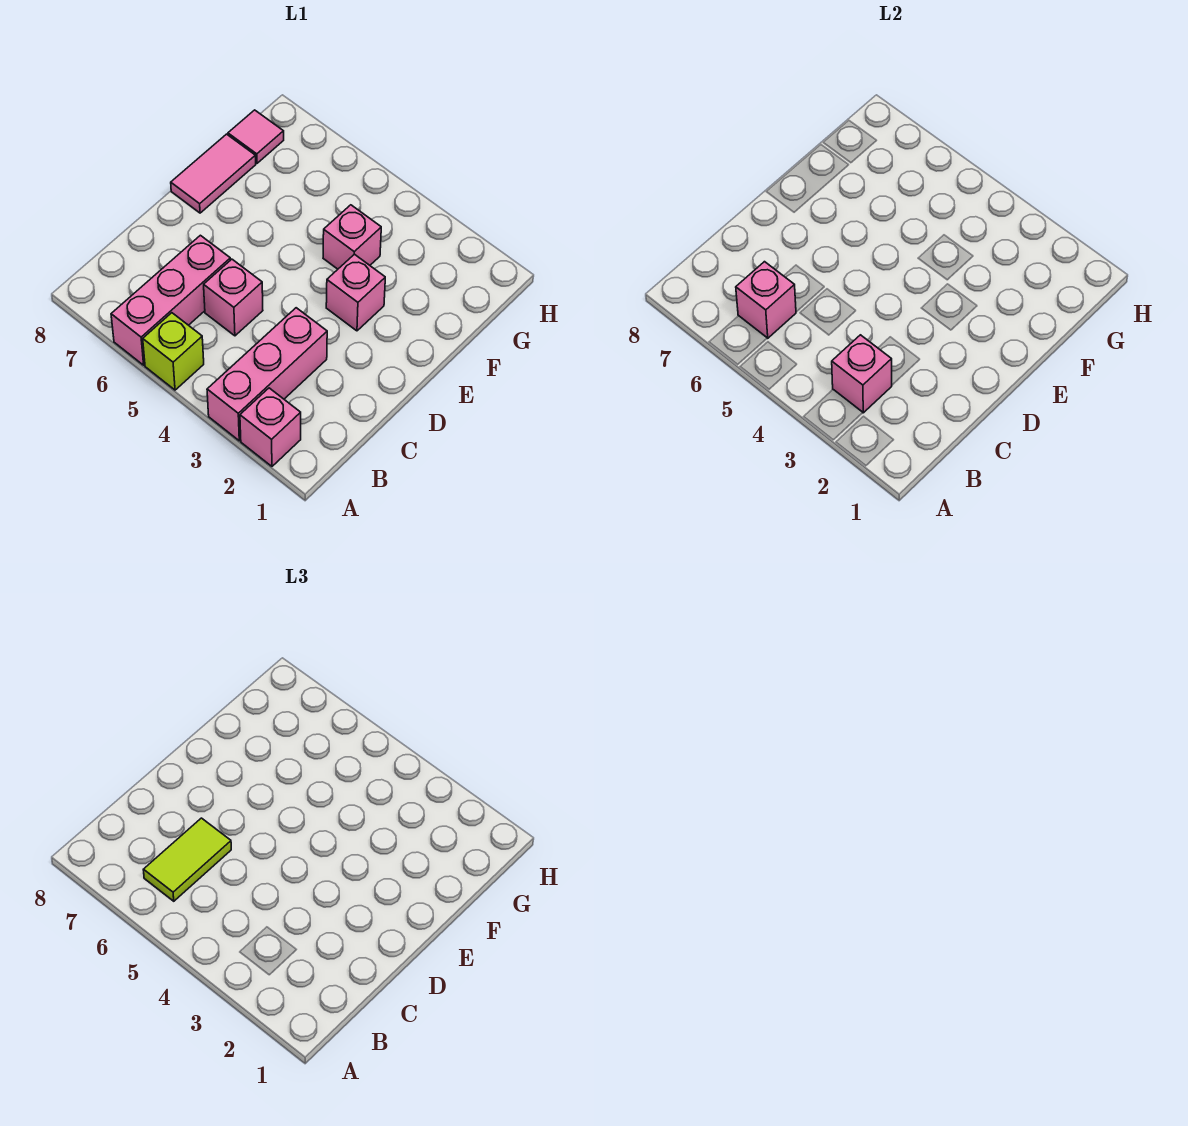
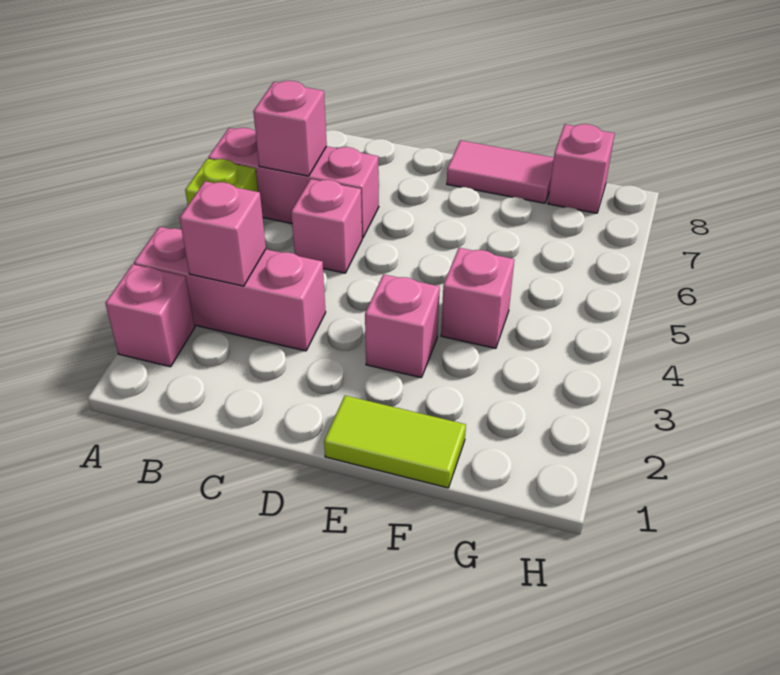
lime tile B6:C6 level 3 -> lime tile E1:F1 level 1
pink tile G8 level 1 -> pink brick G8 level 1

